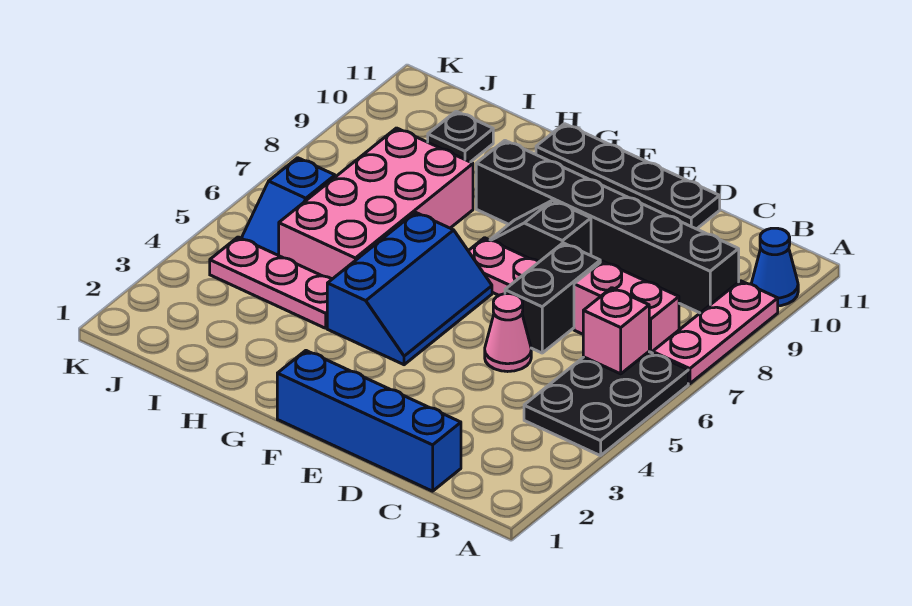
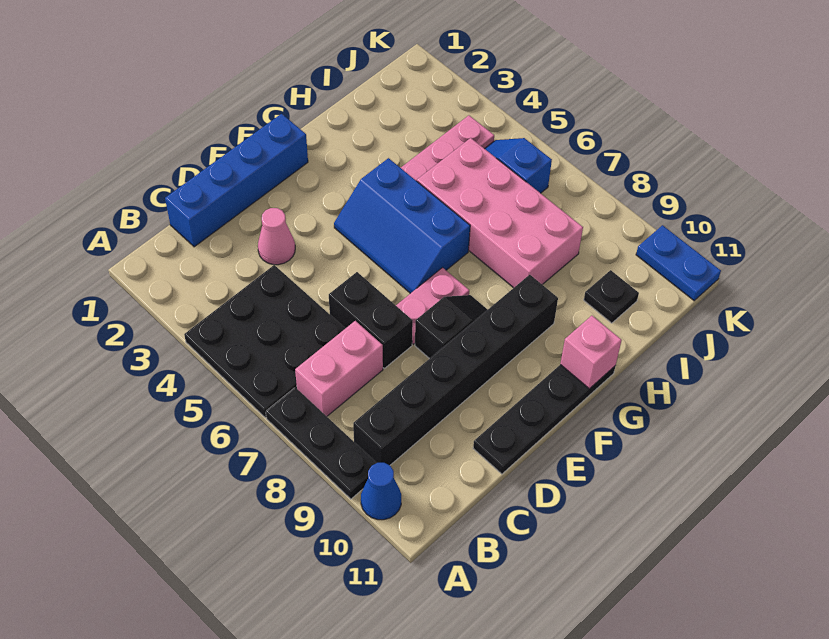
black plate A4:B6 level 1 -> black plate A4:C6 level 1
pink plate A7:A9 level 1 -> black plate A7:A9 level 1
pink brick B6 level 2 -> pink brick G11 level 2
pink cone D5 level 1 -> pink cone D3 level 1
none -> blue plate K10:K11 level 1

